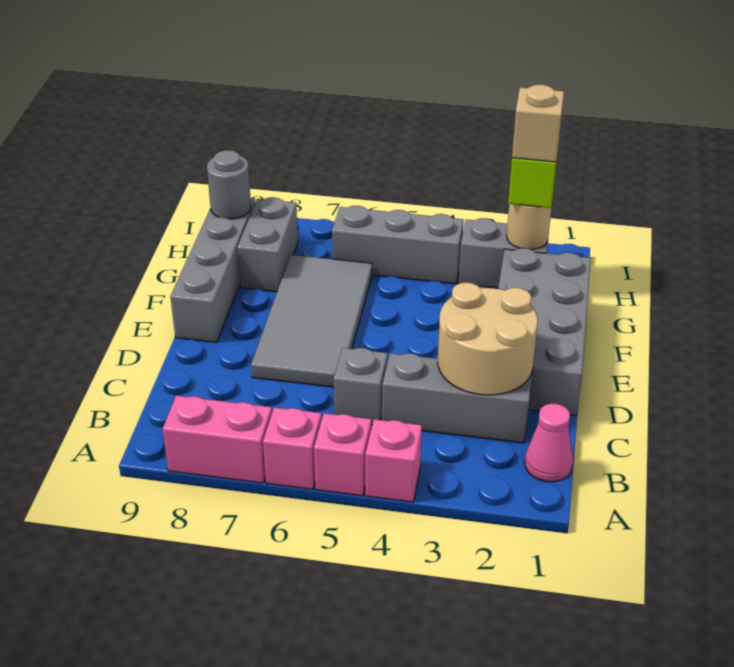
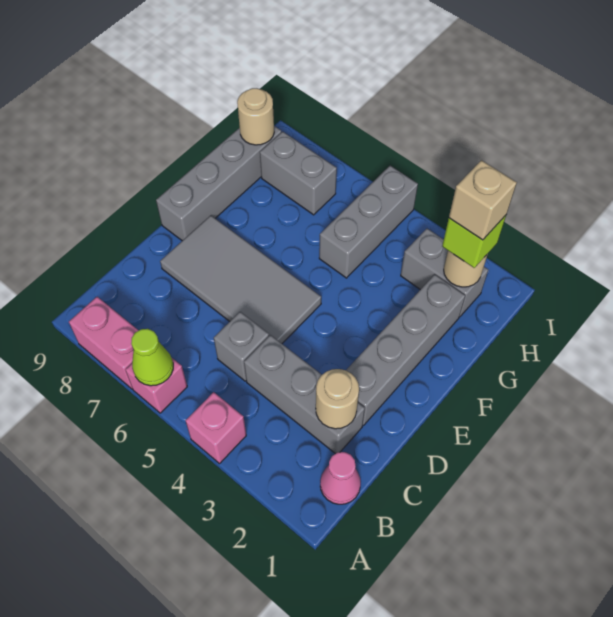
pink brick A5 level 1 -> none
none -> lime cone A6 level 2
tan round brick C2:D3 level 2 -> tan round brick C2 level 2
grey brick D1:G2 level 1 -> grey brick D2:G2 level 1
grey tile D6:G7 level 1 -> grey tile D5:E8 level 1
grey brick G8:H8 level 1 -> grey brick H7:H8 level 1
grey brick H4:H6 level 1 -> grey brick G5:I5 level 1
grey round brick H9 level 2 -> tan round brick H9 level 2

